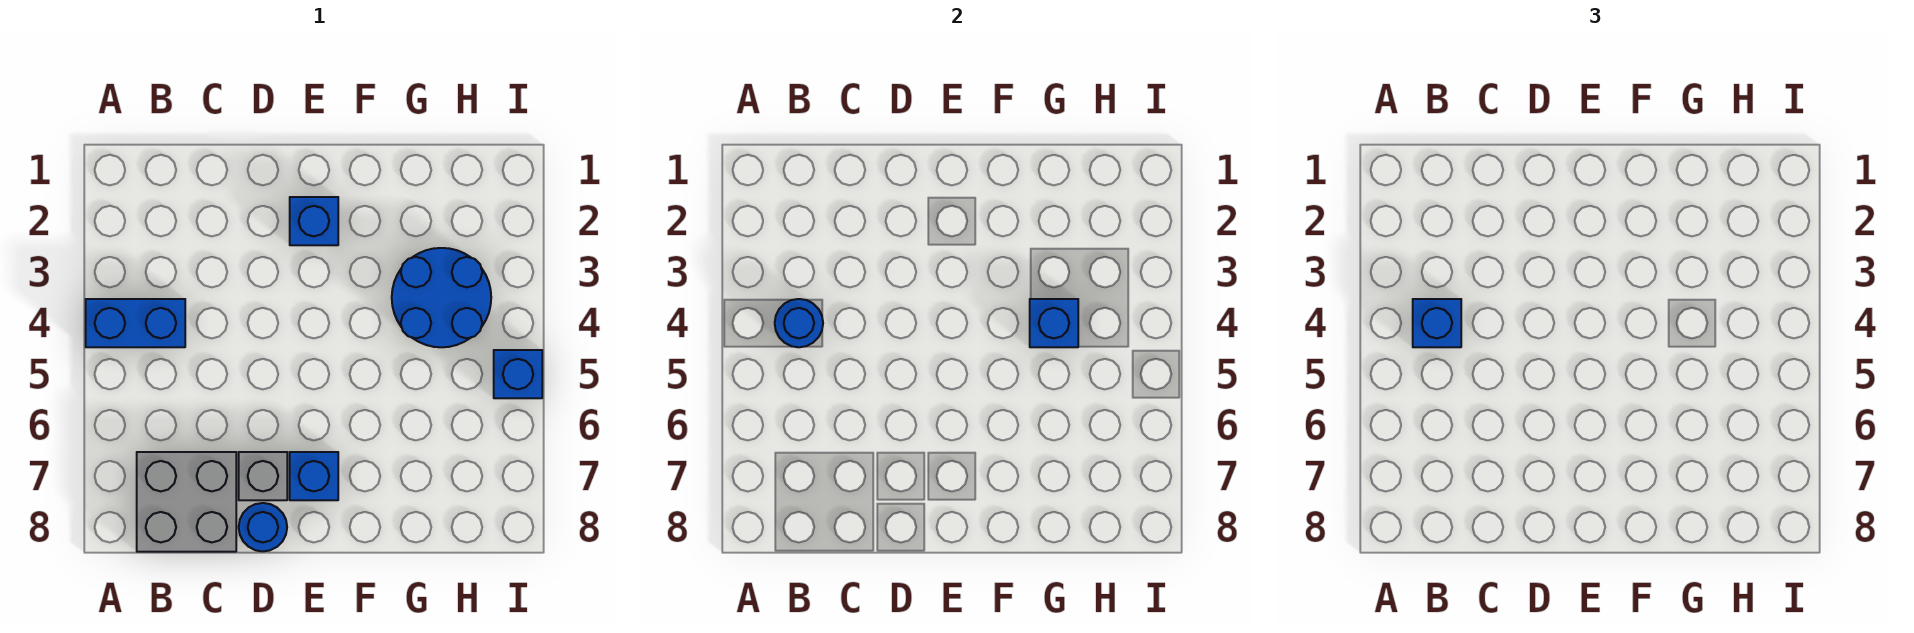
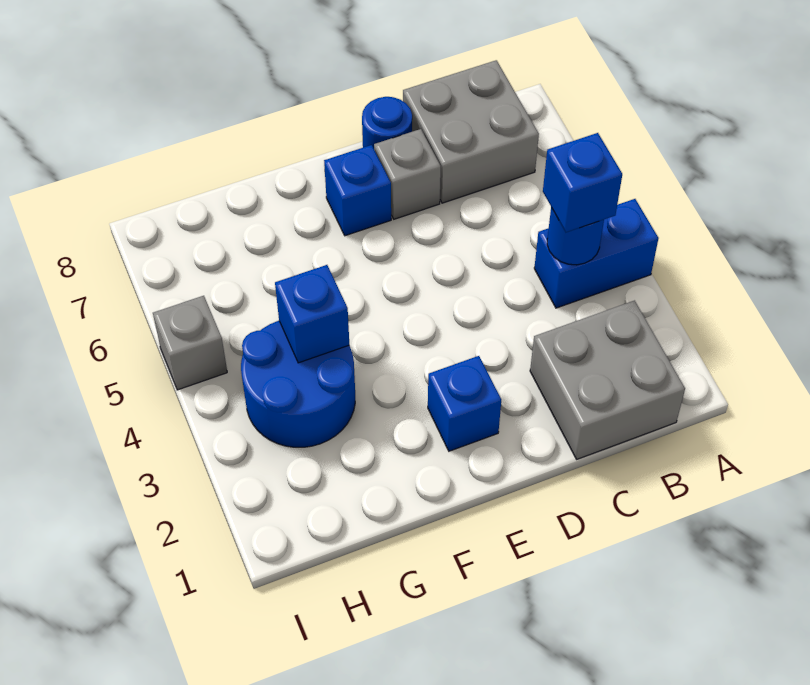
none -> grey brick B1:C2 level 1
blue brick I5 level 1 -> grey brick I5 level 1

